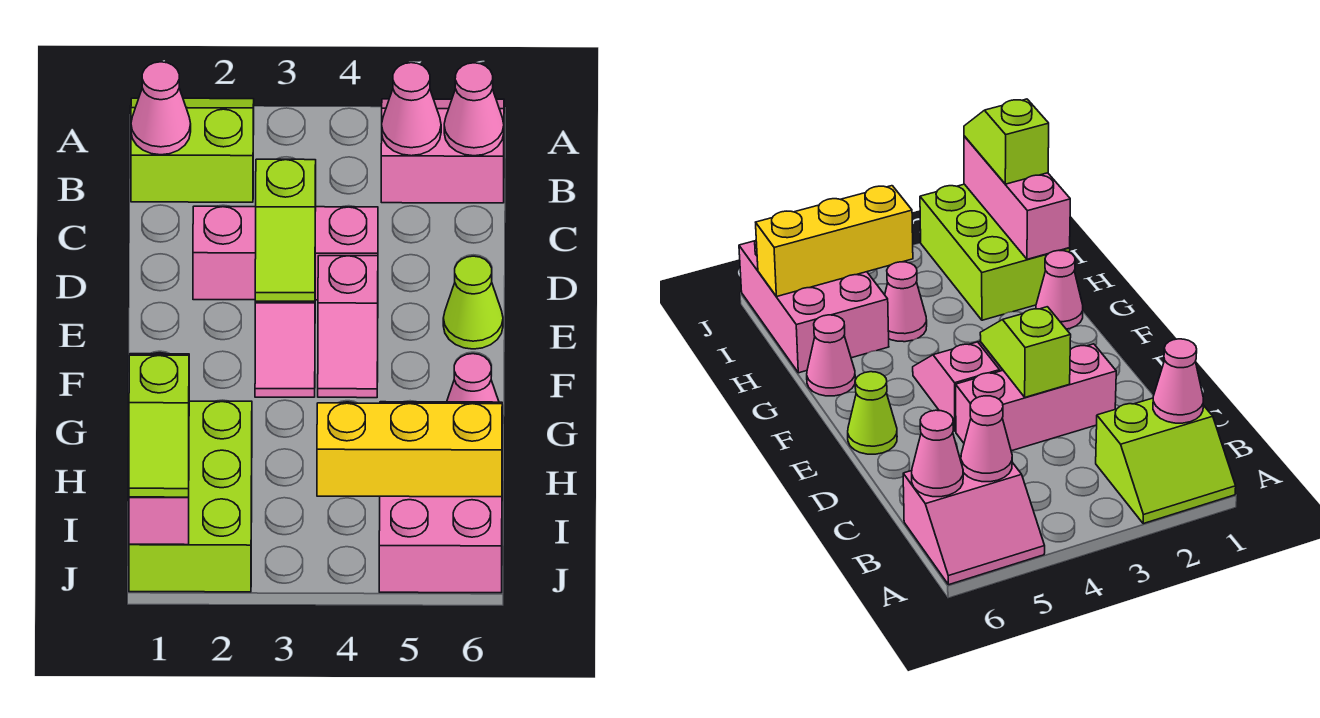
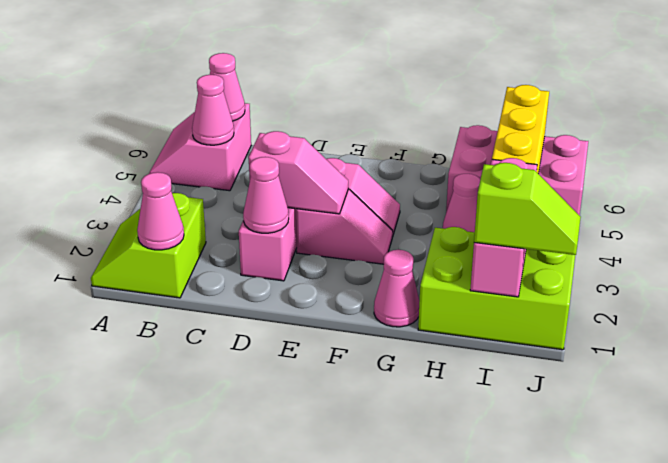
lime slope D3:E3 level 2 top D -> pink slope D3:E3 level 2 top D
lime cone E6 level 1 -> none
pink cone G6 level 1 -> pink cone D2 level 2
pink brick H1:J1 level 2 -> pink brick I1:I3 level 2

